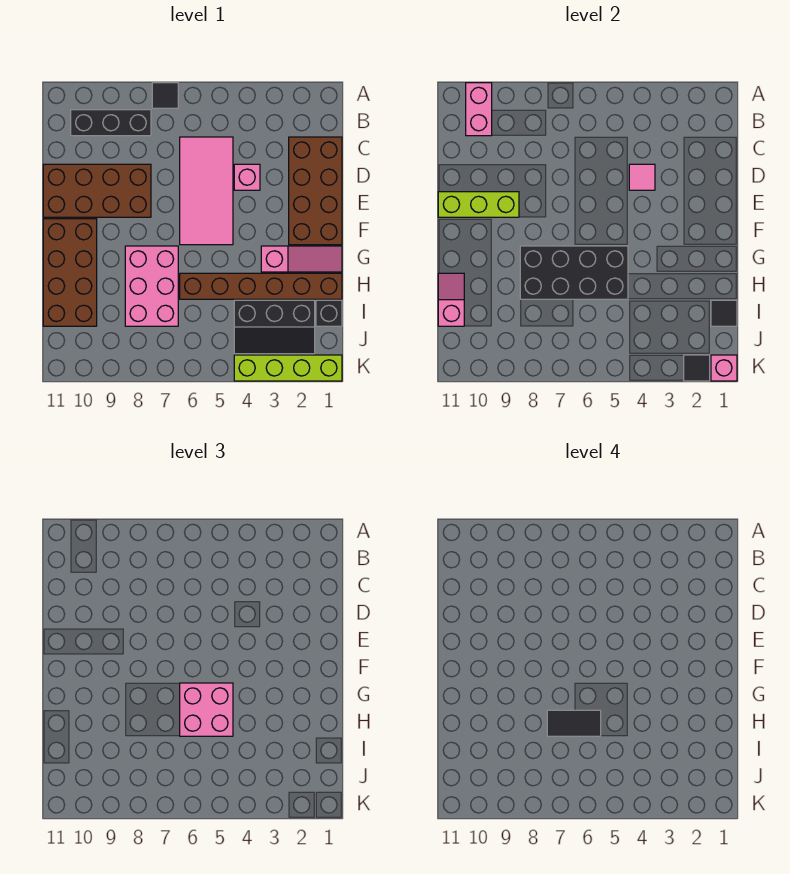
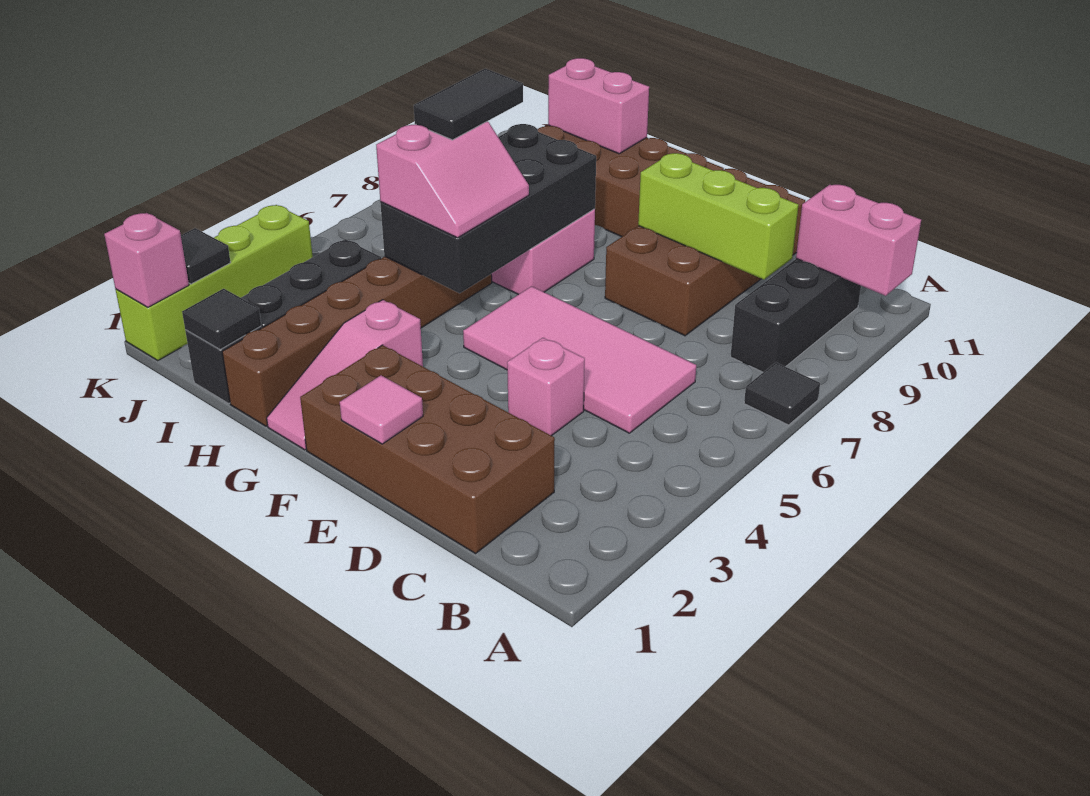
pink tile D4 level 2 -> pink tile E1 level 2
lime brick E9:E11 level 2 -> lime brick C9:E9 level 2
pink brick G5:H6 level 3 -> pink slope G5:H6 level 3 top H
pink slope H11:I11 level 2 top I -> pink brick H11:I11 level 2

